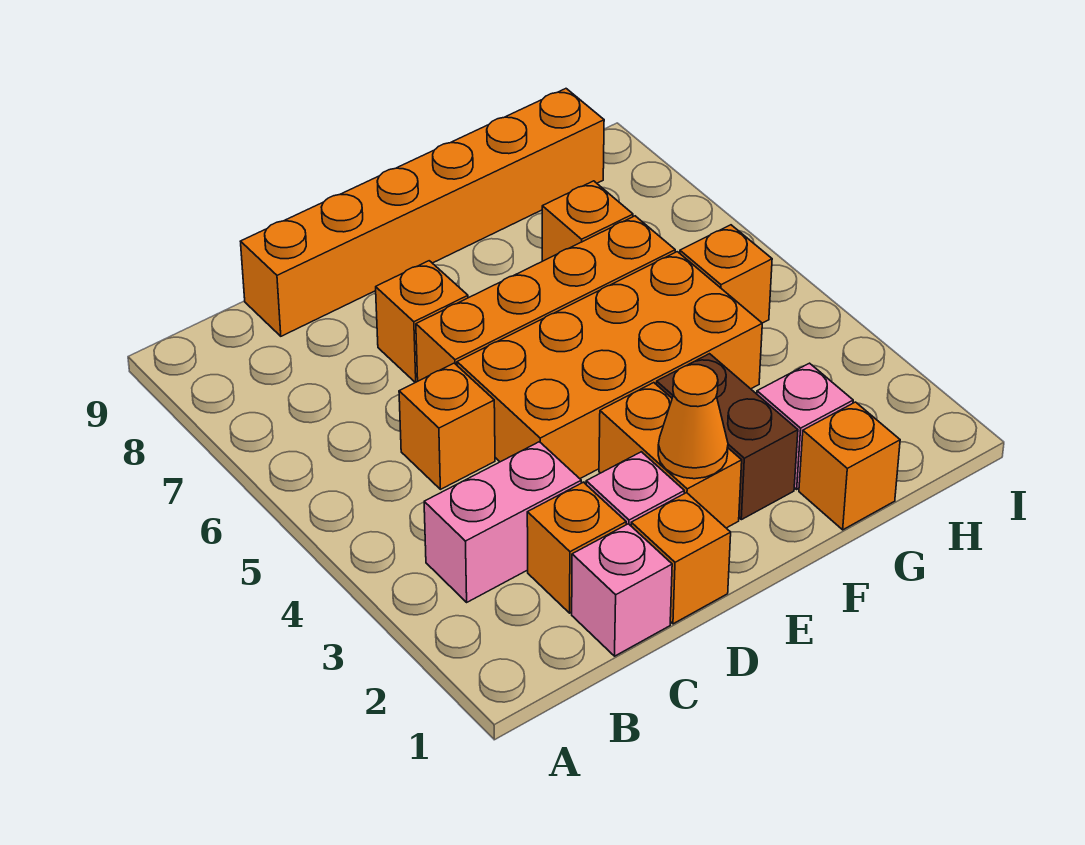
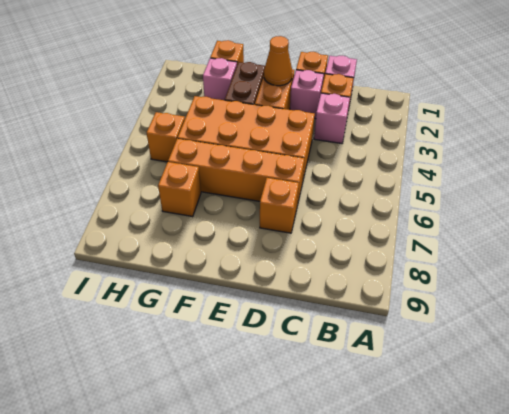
pink brick B3:C3 level 1 -> pink brick C3 level 1
orange brick C5 level 1 -> none
orange brick C9:H9 level 1 -> none

